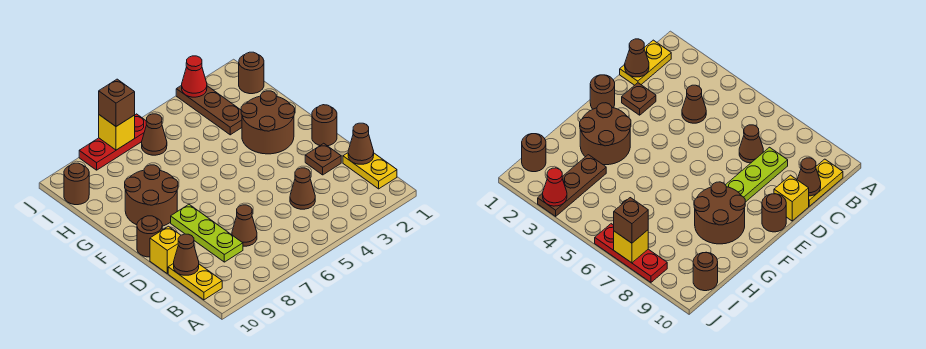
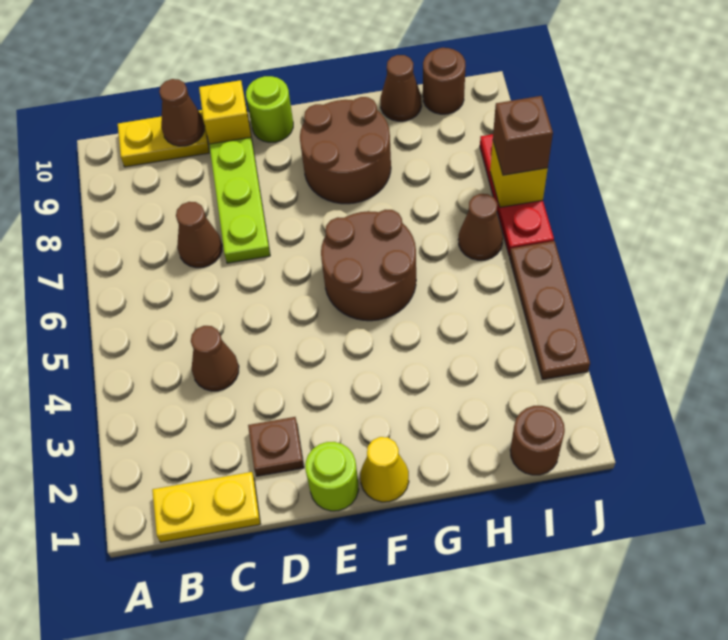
brown cone C1 level 2 -> brown cone H10 level 1
lime plate C8:E8 level 1 -> lime plate D7:D9 level 1
brown round brick E1 level 1 -> lime round brick E1 level 1
brown round brick E10 level 1 -> lime round brick E10 level 1
none -> yellow cone F1 level 1
brown round brick F2:G3 level 1 -> brown round brick F5:G6 level 1
brown plate H3:J3 level 1 -> brown plate J3:J5 level 1
red cone J3 level 2 -> none

